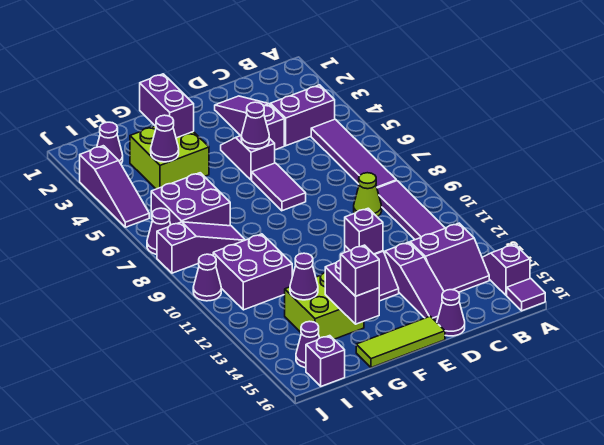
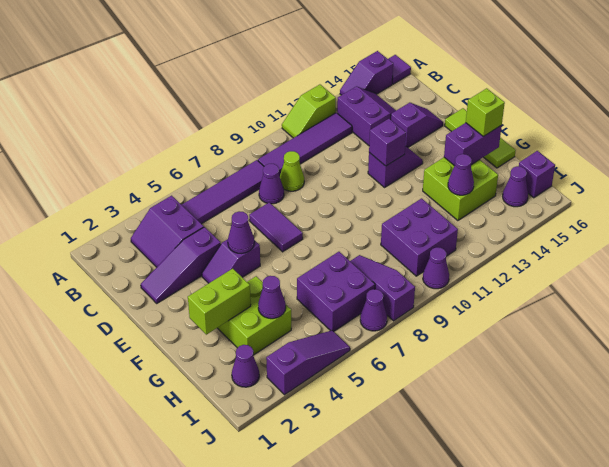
none -> lime slope A11:A12 level 1 top 12
purple slope D13:D15 level 1 top 13 -> purple slope D14:D15 level 1 top 14
purple cone D16 level 1 -> purple cone C8 level 1
purple tile E6:E7 level 1 -> purple tile D7:E7 level 1
purple brick G2:G3 level 2 -> lime brick G2:G3 level 2
purple brick G15 level 3 -> lime brick G15 level 3

